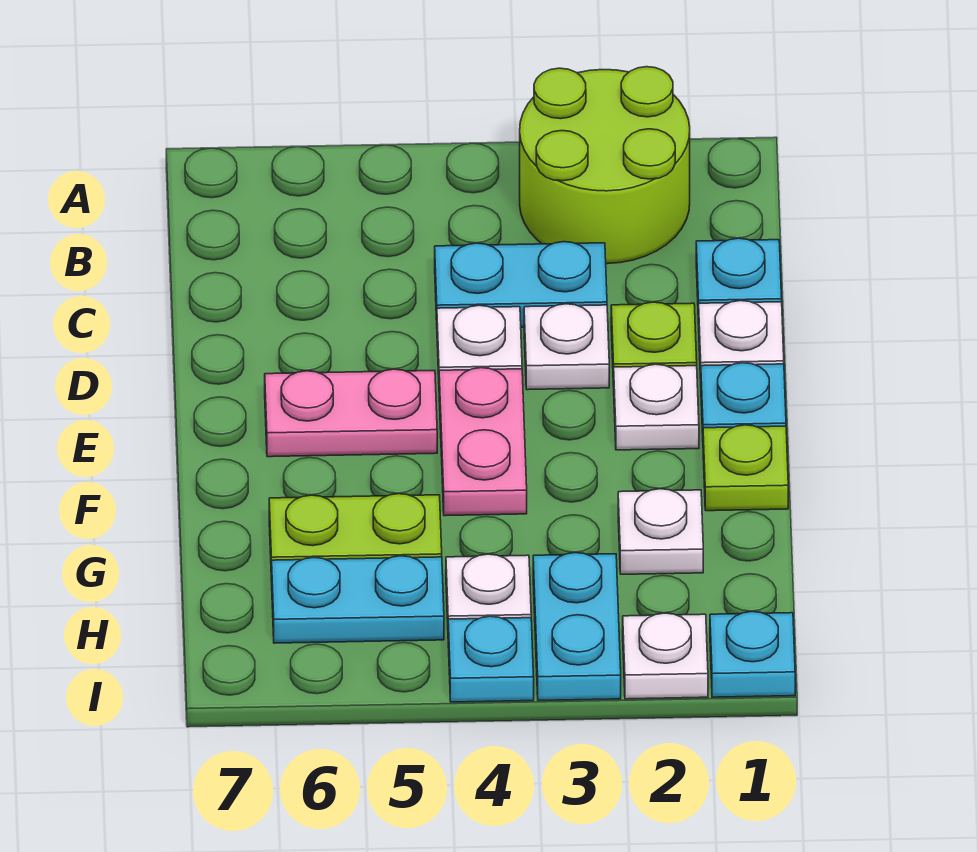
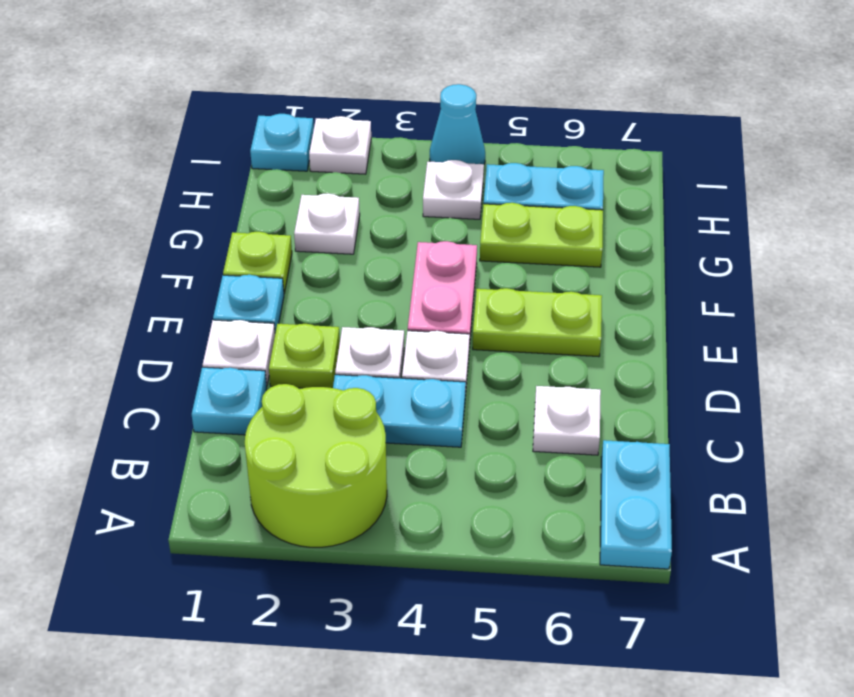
white plate E2 level 1 -> white plate C6 level 1
pink plate E5:E6 level 1 -> lime plate E5:E6 level 1
cyan plate H3:I3 level 1 -> cyan plate A7:B7 level 1
cyan plate I4 level 1 -> cyan cone I4 level 1

